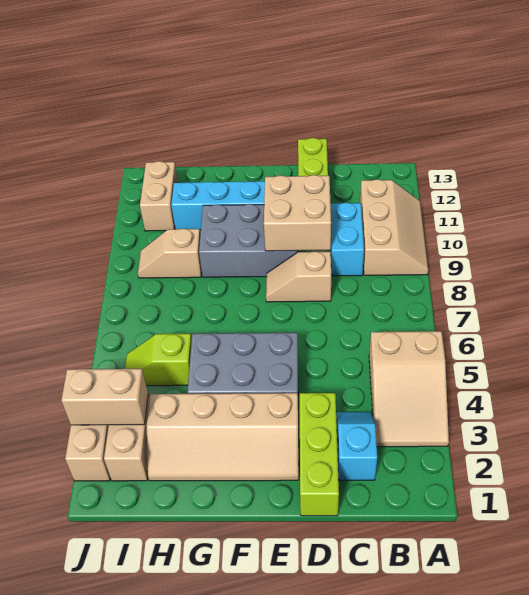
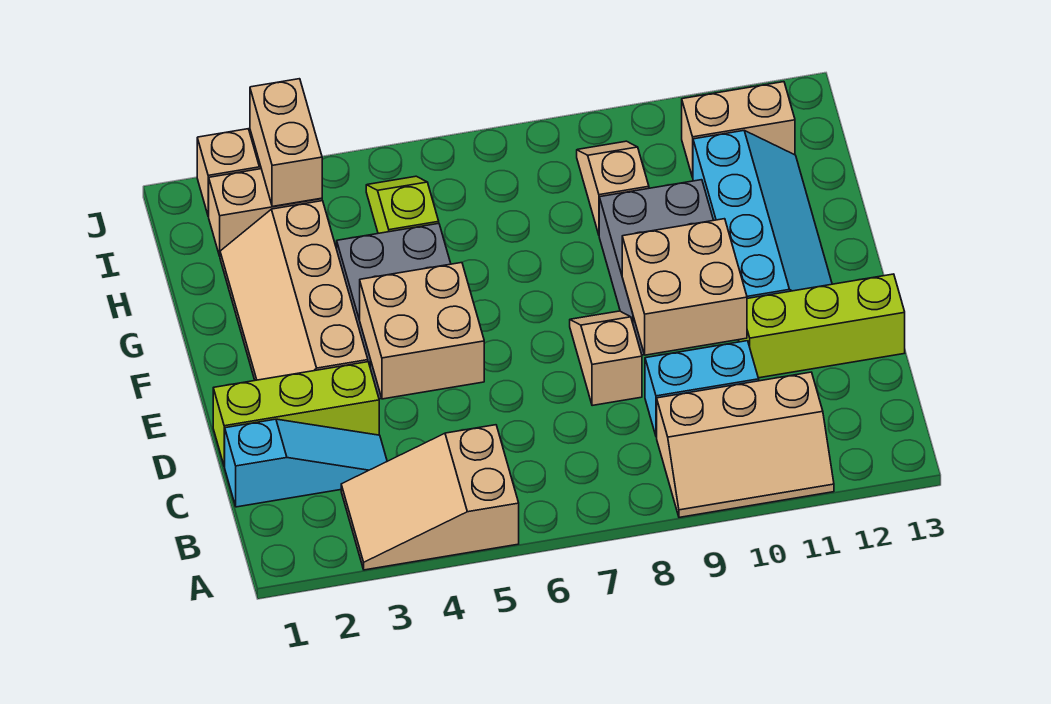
cyan slope C2:C3 level 1 top 2 -> cyan slope C1:C3 level 1 top 1
none -> tan brick D4:E5 level 2

